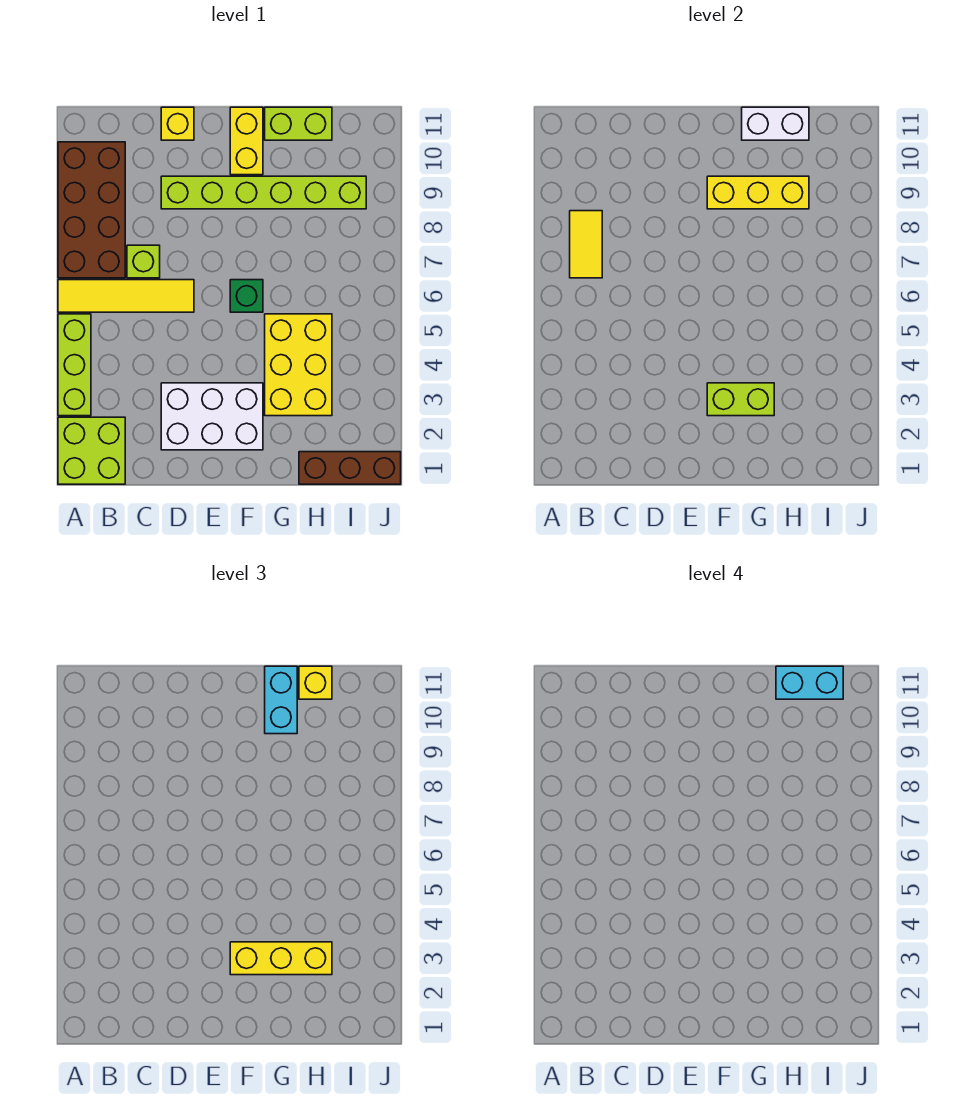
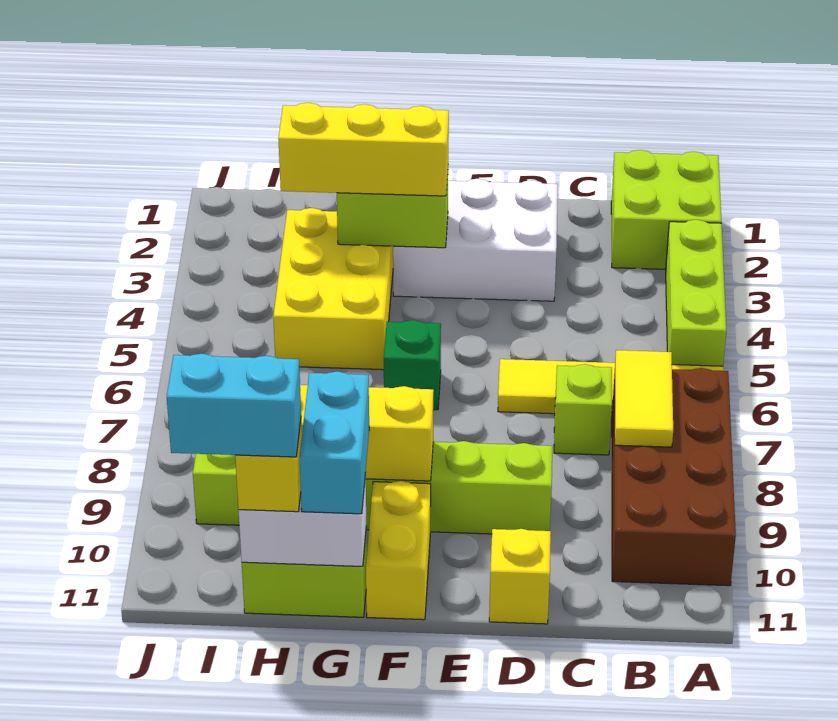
brown brick H1:J1 level 1 -> none

